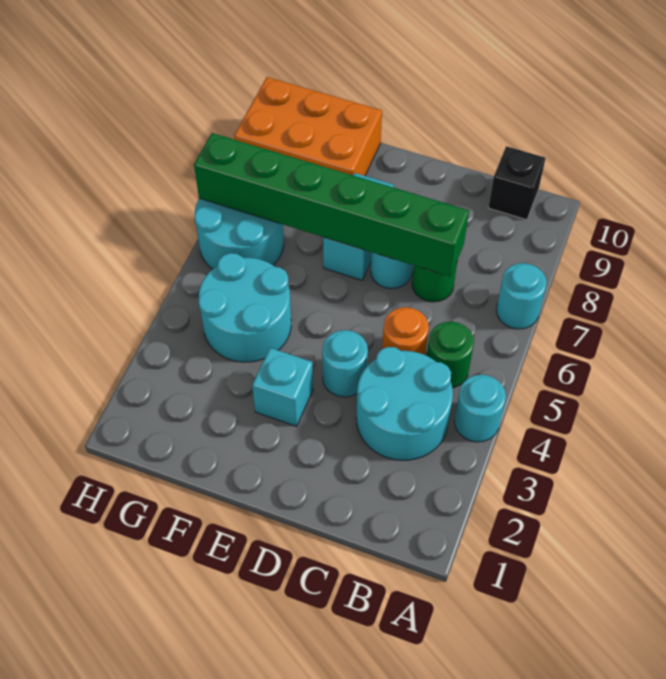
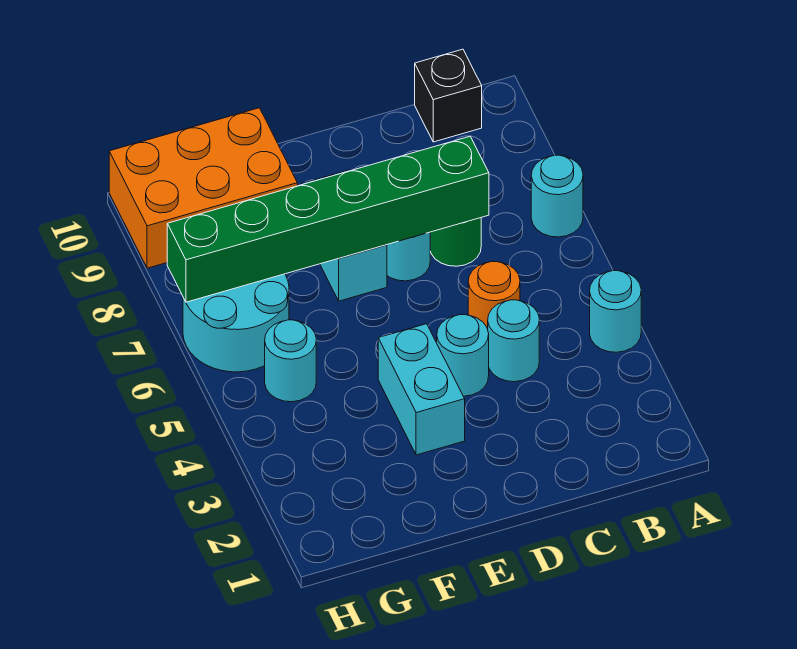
cyan round brick B3:C4 level 1 -> cyan round brick C4 level 1
green round brick B5 level 1 -> none
cyan brick E3 level 1 -> cyan brick E3:E4 level 1
cyan round brick F4:G5 level 1 -> cyan round brick G5 level 1

